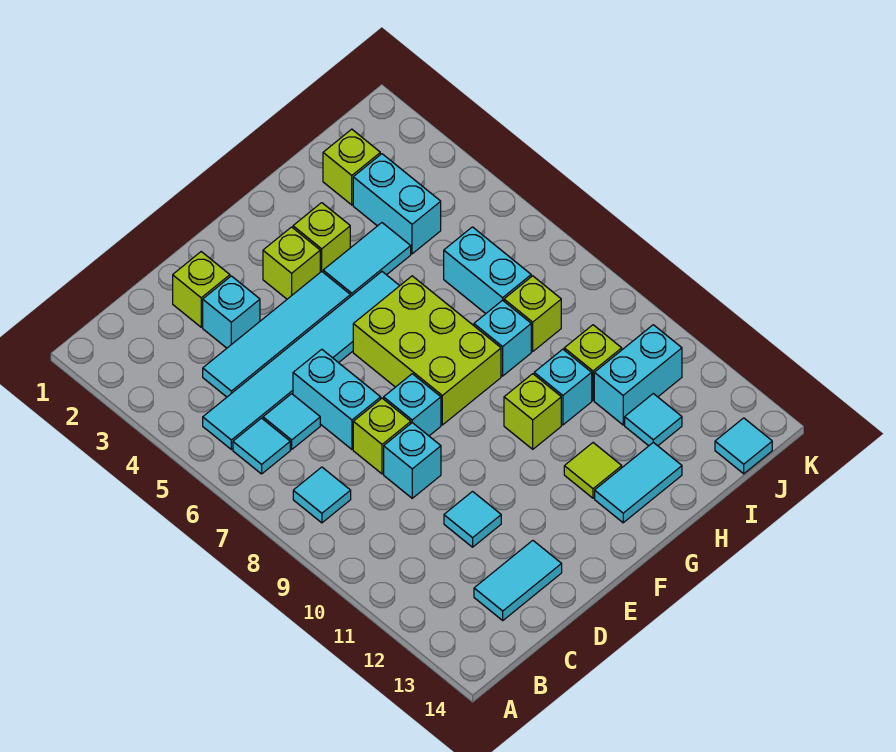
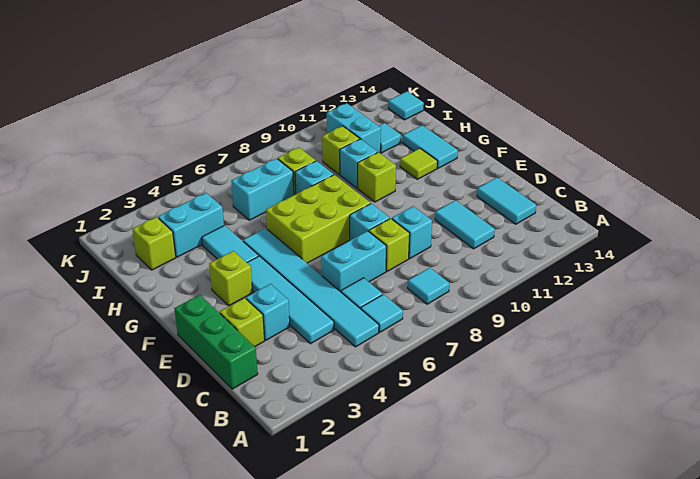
none -> green brick C1:E1 level 1
cyan tile D11 level 1 -> cyan tile C11:D11 level 1
lime brick G3 level 1 -> none

